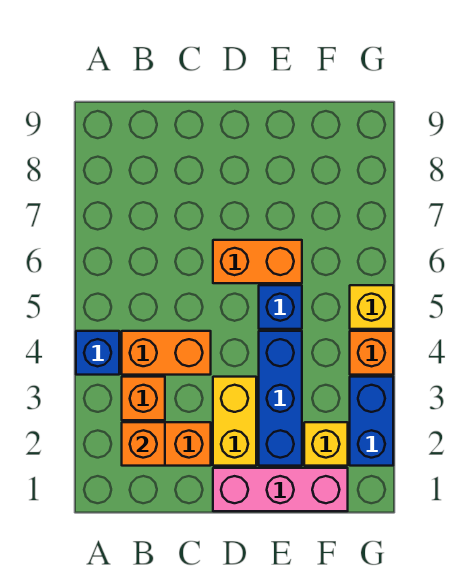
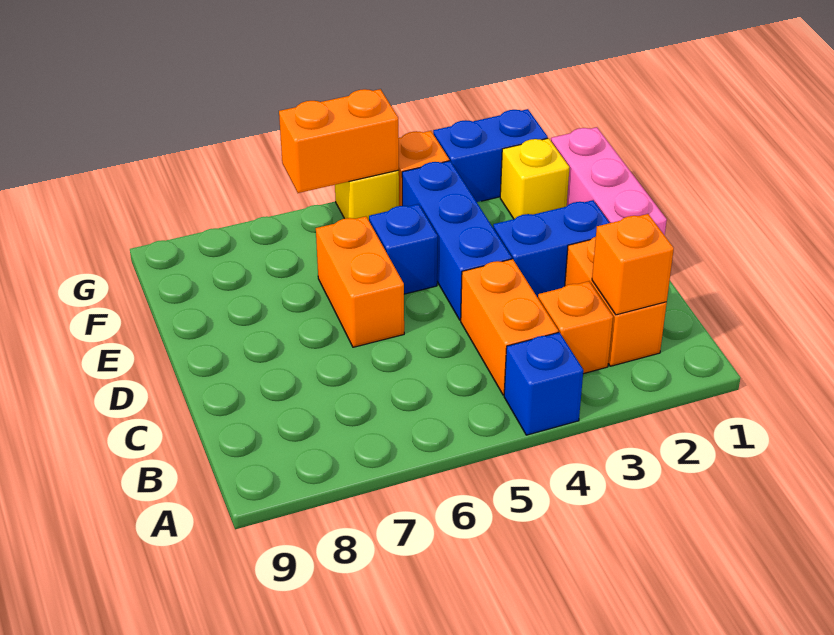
yellow brick D2:D3 level 1 -> blue brick D2:D3 level 1
blue brick E2:E4 level 1 -> blue brick D4:F4 level 1
none -> orange brick G5:G6 level 2

